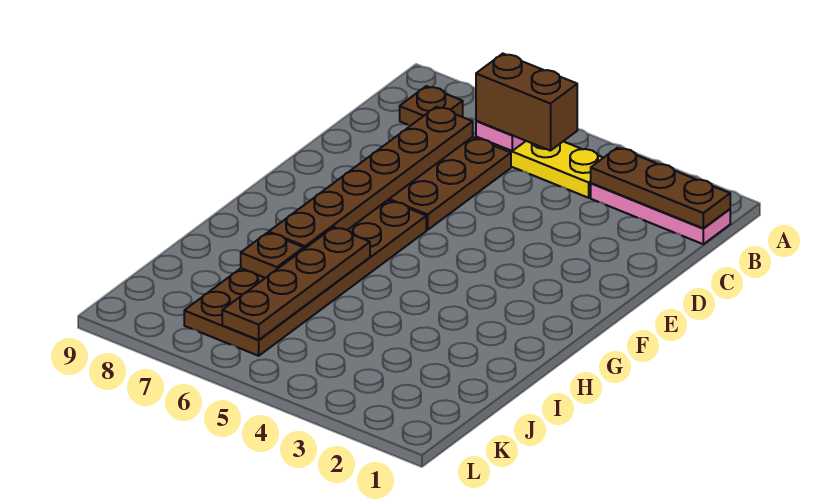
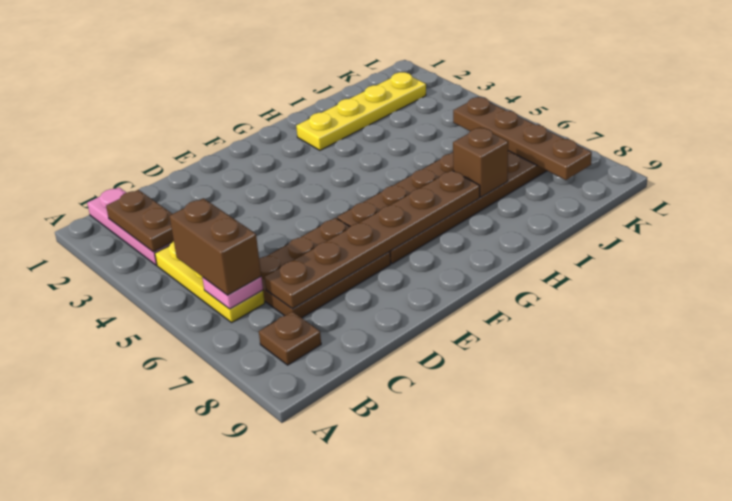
brown plate B1:B3 level 2 -> brown plate B2:B3 level 2
none -> yellow plate H2:K2 level 1
brown plate H6:K6 level 2 -> brown plate K5:K8 level 2
brown plate I7 level 2 -> brown brick I7 level 2

